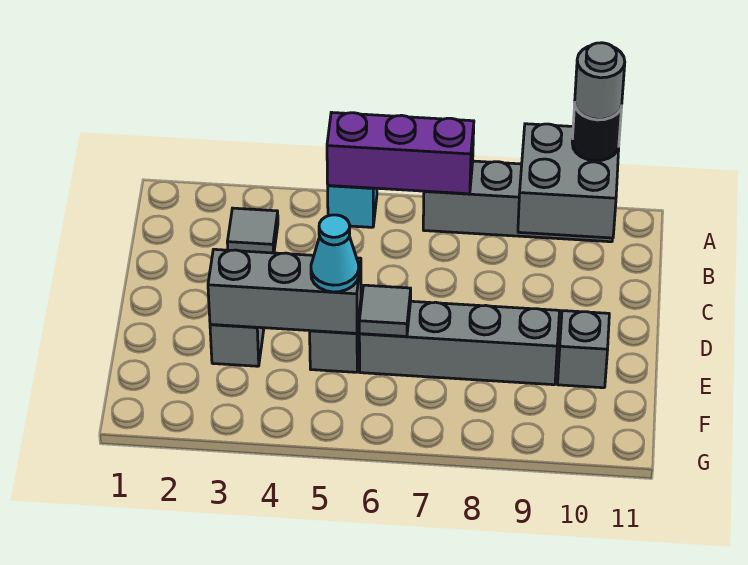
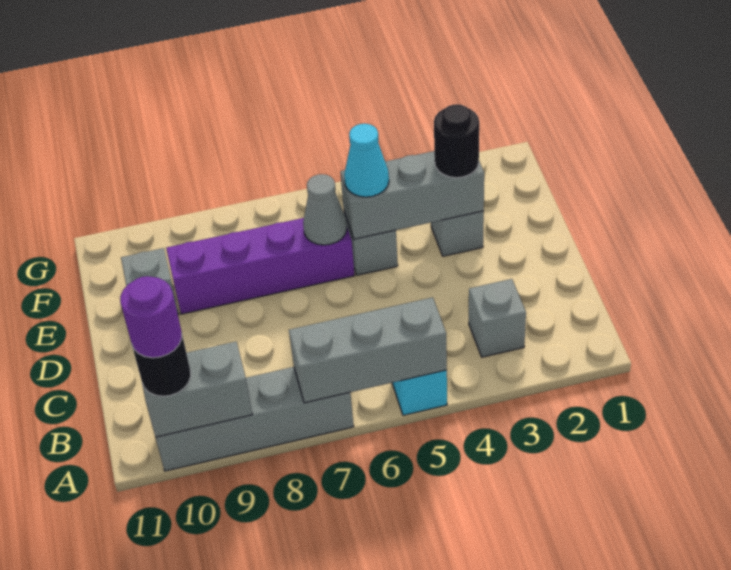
purple brick A5:A7 level 2 -> grey brick A5:A7 level 2
grey brick A9:B10 level 2 -> grey brick A9:A10 level 2
grey round brick A10 level 4 -> purple round brick A10 level 4
grey tile B3 level 1 -> grey brick B3 level 1
none -> black round brick E3 level 3
grey brick E6:E9 level 1 -> purple brick E6:E9 level 1
grey tile E6 level 2 -> grey cone E6 level 2

